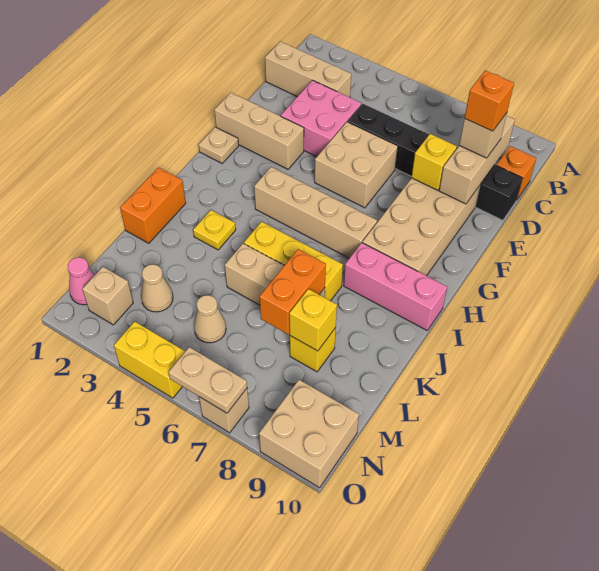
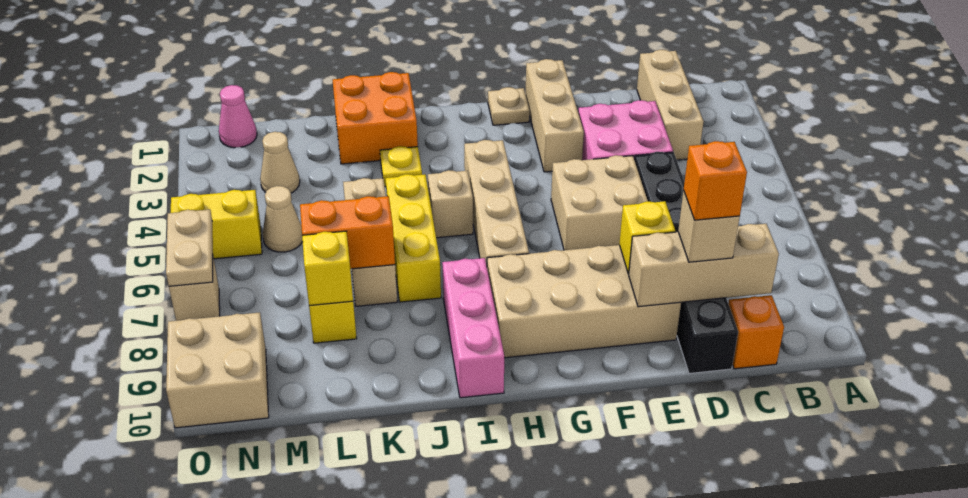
orange brick J1:K1 level 1 -> orange brick J1:K2 level 1
tan brick N2 level 1 -> tan brick I5 level 1
yellow brick O4:O5 level 1 -> yellow brick N5:O5 level 1

